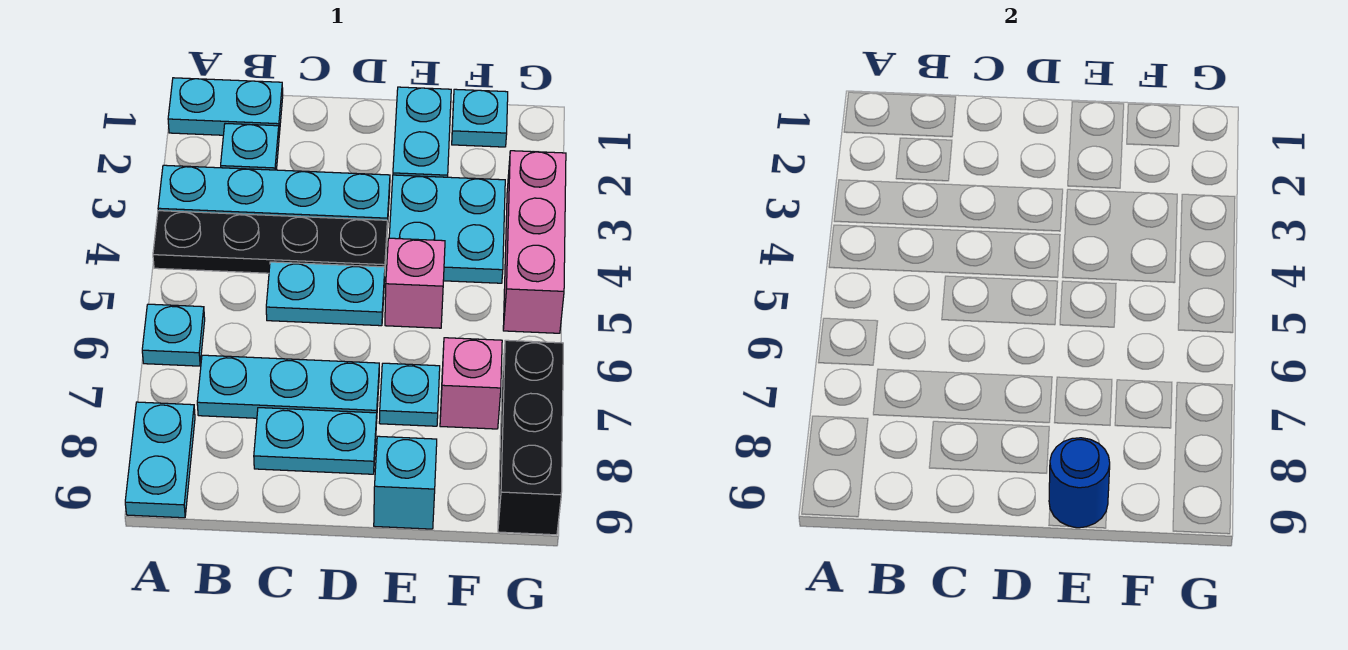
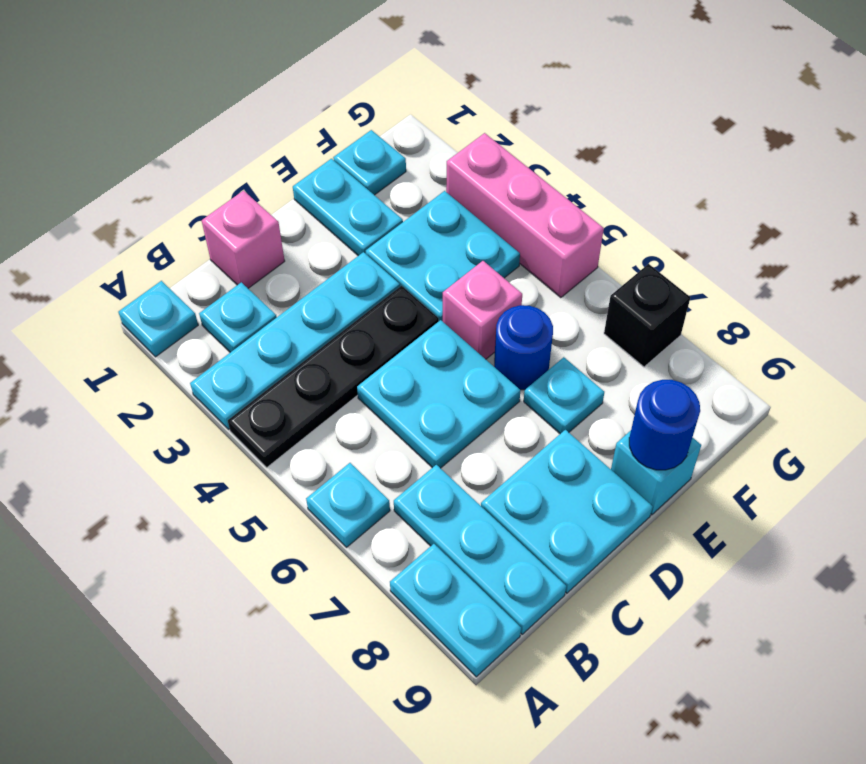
cyan plate A1:B1 level 1 -> cyan plate A1 level 1
cyan plate B7:D7 level 1 -> cyan plate B7:B9 level 1
cyan plate C5:D5 level 1 -> cyan plate C5:D6 level 1
cyan plate C8:D8 level 1 -> cyan plate C8:D9 level 1
none -> blue round brick E6 level 1
pink brick F7 level 1 -> pink brick C1 level 1
black brick G7:G9 level 1 -> black brick G7 level 1

